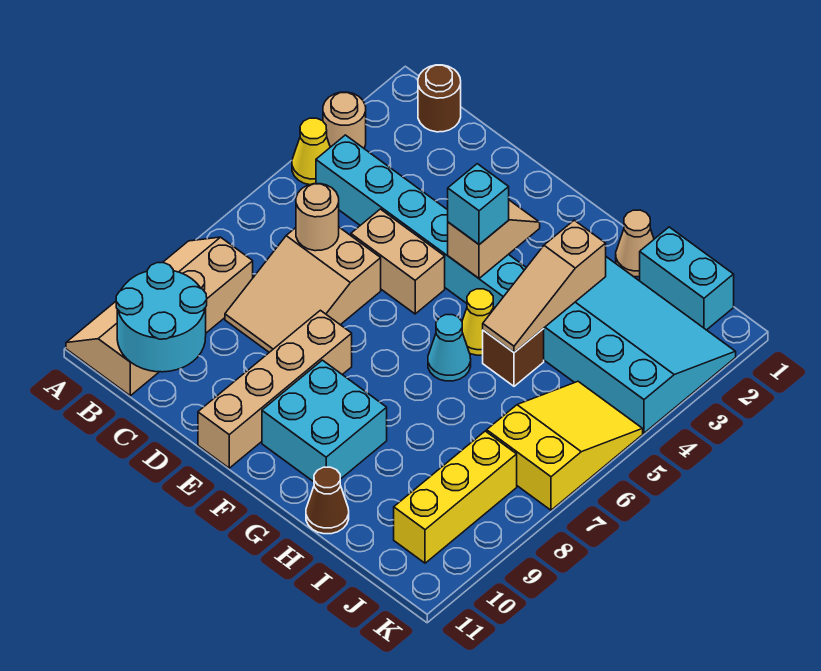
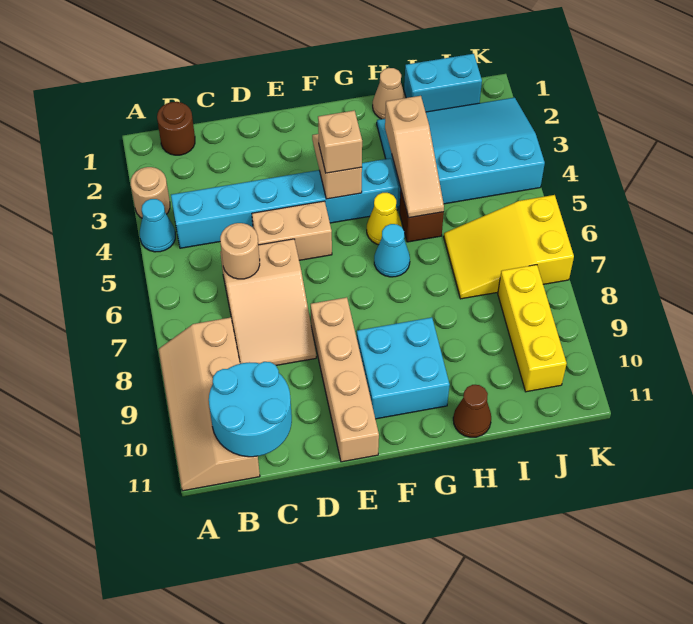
yellow cone A4 level 1 -> cyan cone A4 level 1
cyan brick F4 level 3 -> tan brick F4 level 3
yellow slope J5:K7 level 1 top 7 -> yellow slope I6:K7 level 1 top K

